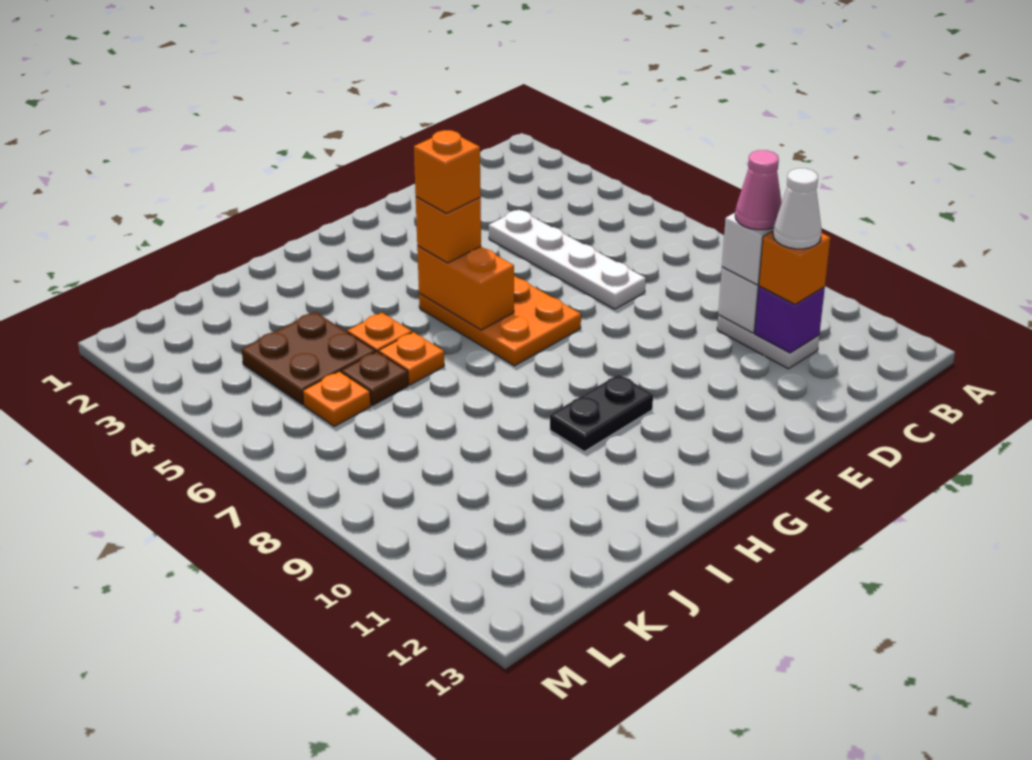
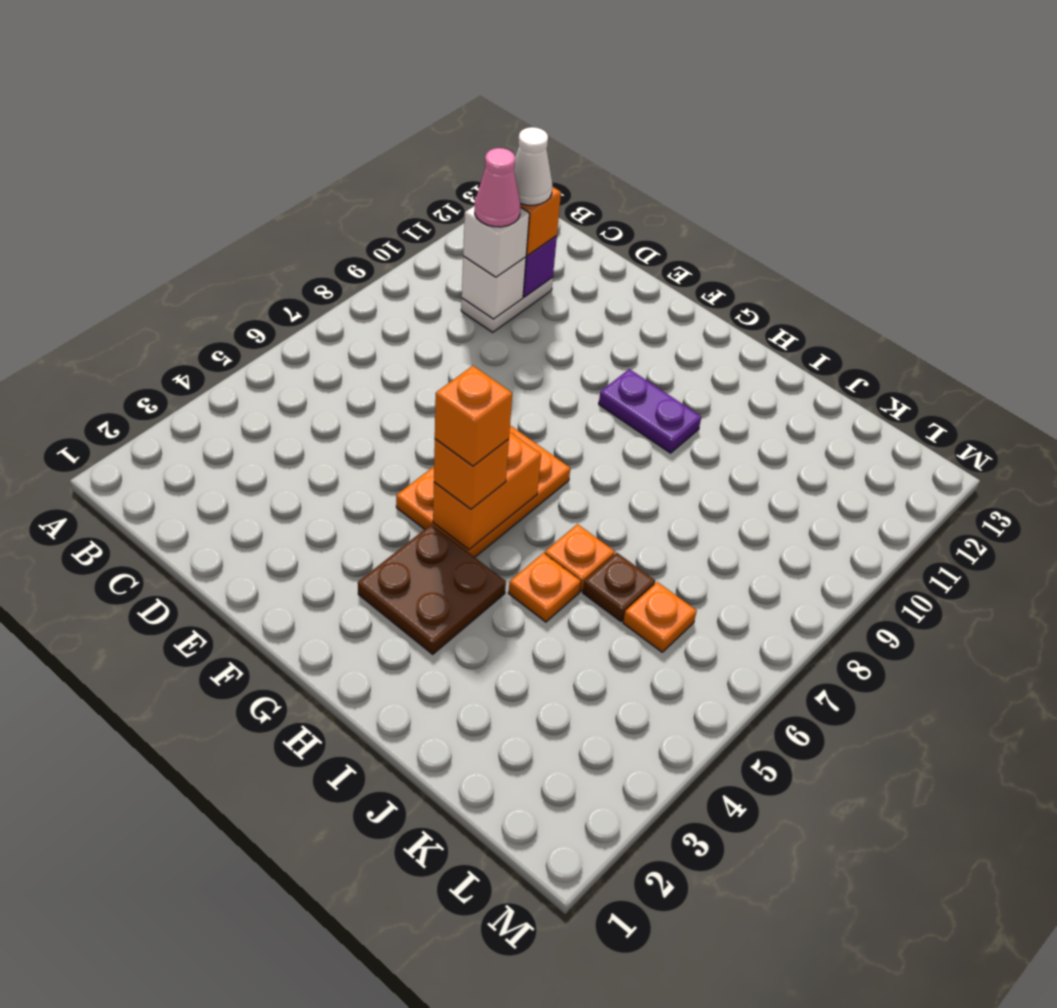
white plate D4:D7 level 1 -> none
black plate G10:H10 level 1 -> purple plate G10:H10 level 1
brown plate J4:K5 level 1 -> brown plate G3:H4 level 1

